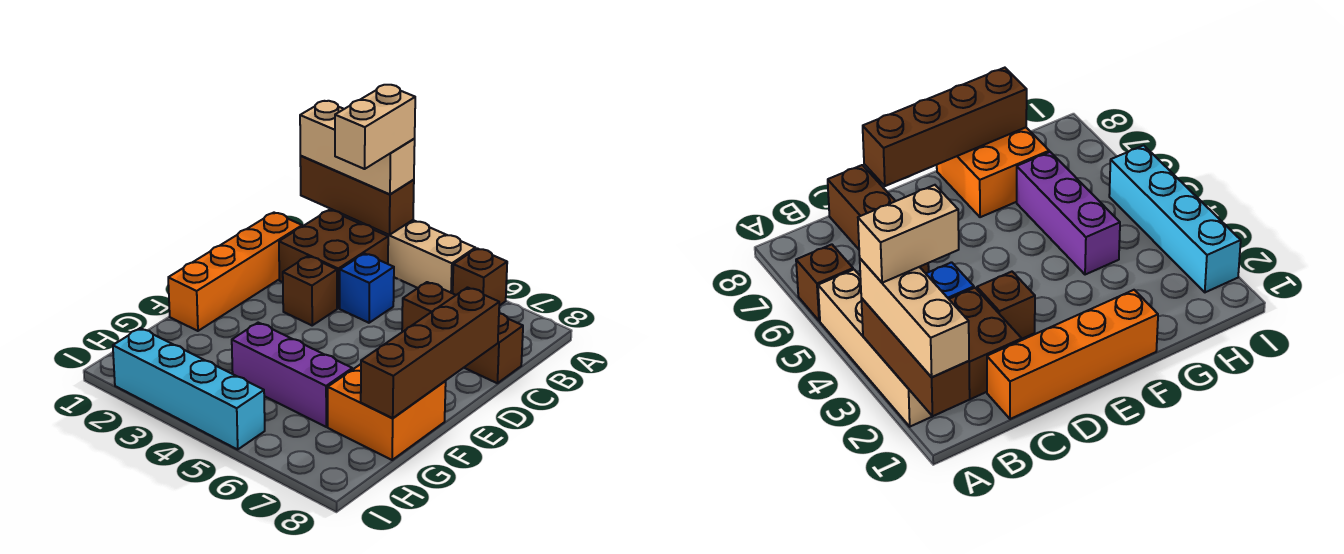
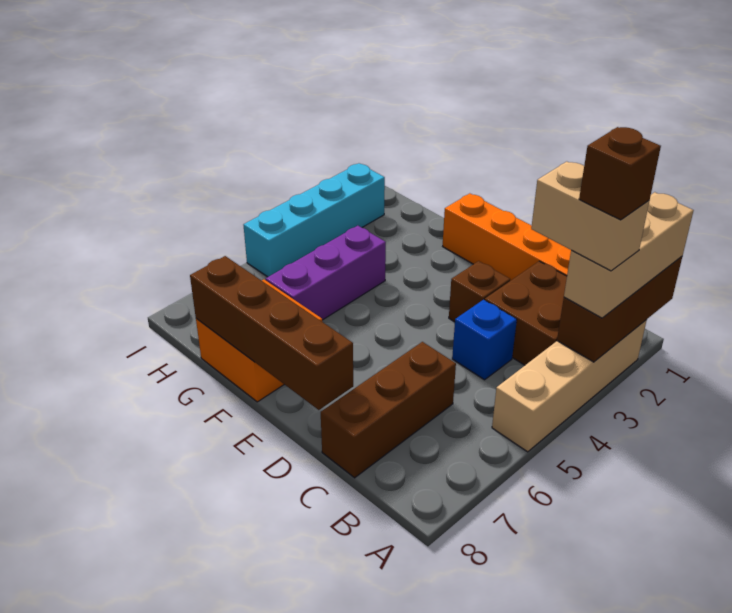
brown brick A6 level 1 -> brown brick A3 level 5

